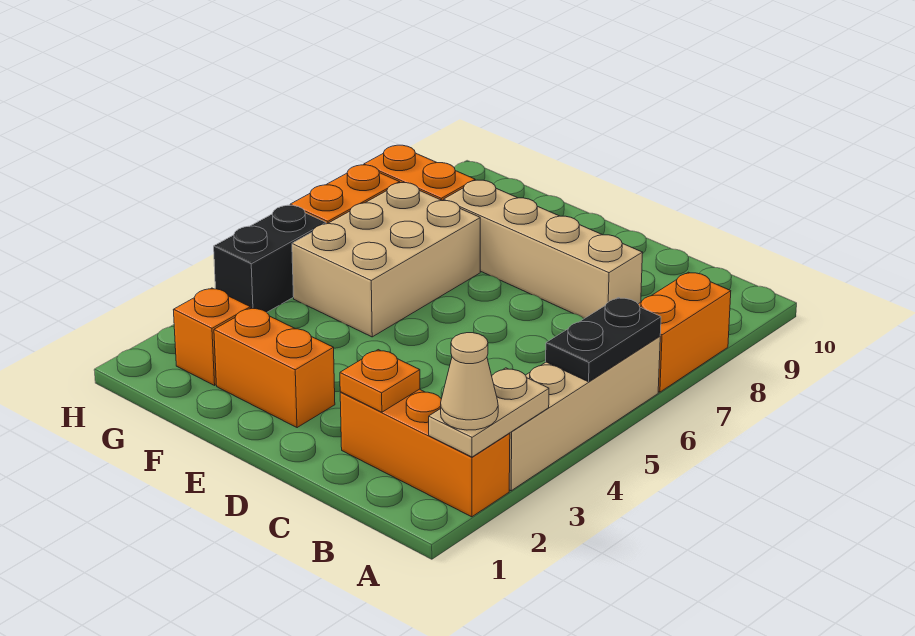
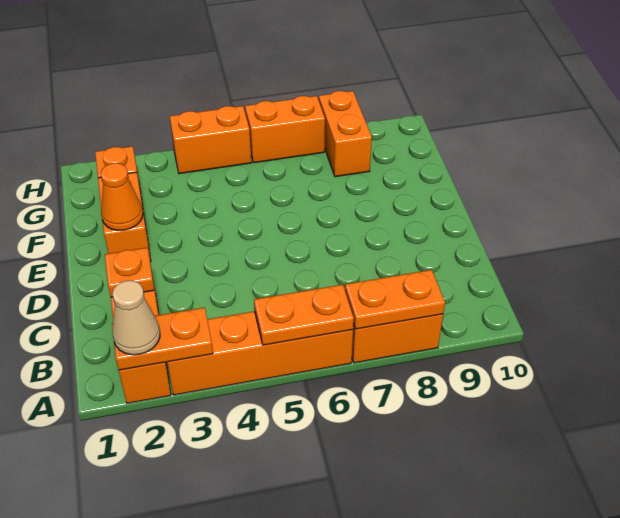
tan plate A2:A3 level 2 -> orange plate A2:A3 level 2
tan brick A3:A6 level 1 -> orange brick A3:A6 level 1
black plate A5:A6 level 2 -> orange plate A5:A6 level 2
none -> orange plate A7:A8 level 2
tan brick C8:F8 level 1 -> none
none -> orange cone E2 level 2
tan brick F5:G7 level 1 -> none
black brick H4:H5 level 1 -> orange brick H4:H5 level 1

